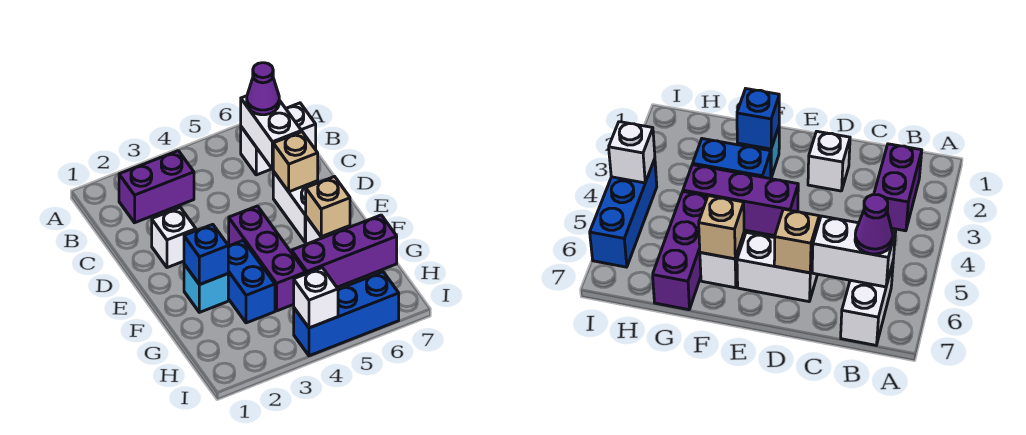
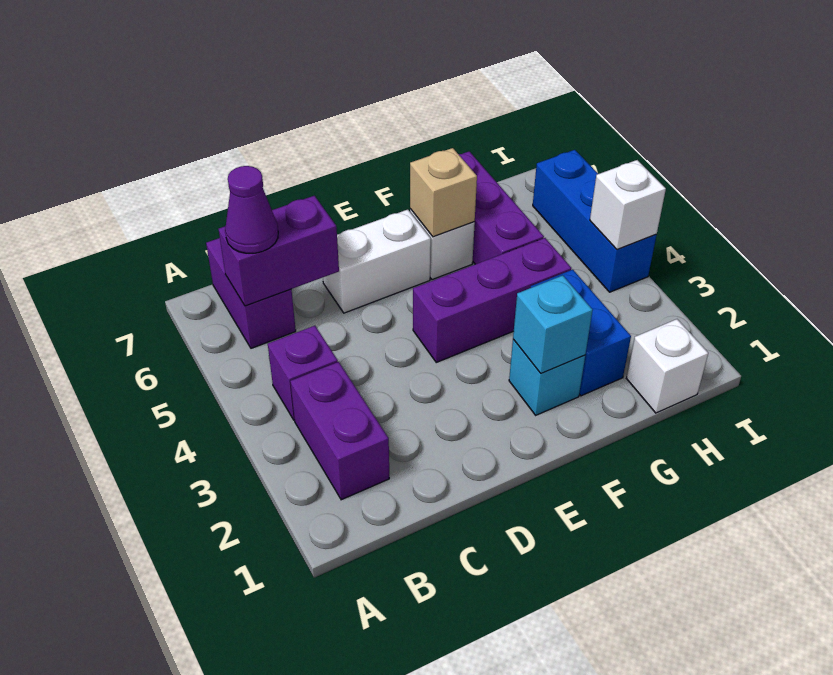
none -> purple brick B4 level 1
white brick B6:B7 level 1 -> purple brick B6:B7 level 1
white brick B6:C6 level 2 -> purple brick B6:C6 level 2
white brick D2 level 1 -> white brick H1 level 1
tan brick D6 level 2 -> none
blue brick F2 level 2 -> cyan brick F2 level 2
blue brick F3:G3 level 1 -> blue brick G2:G3 level 1

